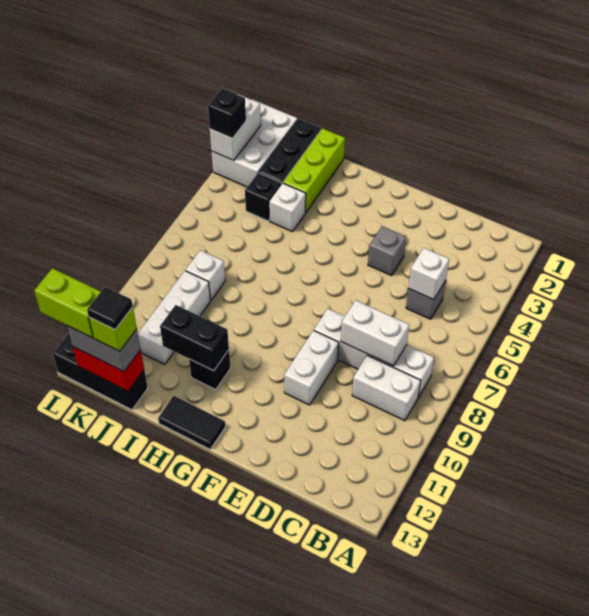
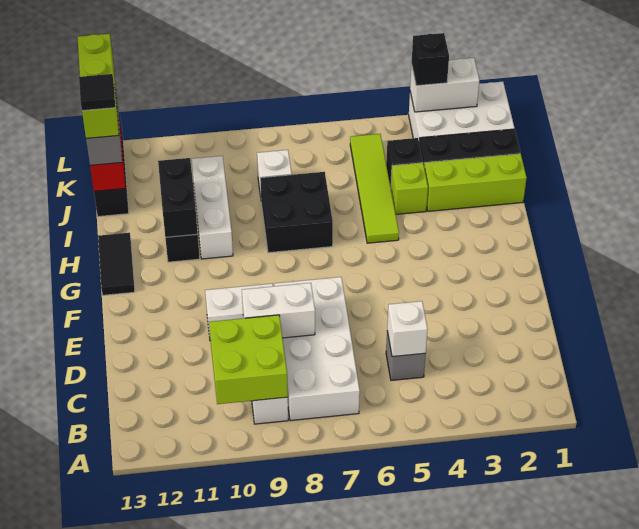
white brick B8:E8 level 1 -> white brick B7:E8 level 1
none -> lime brick B9:C10 level 2
white brick C8:D8 level 2 -> white brick D8:D9 level 2
grey brick E4 level 1 -> none
none -> lime tile H5:K5 level 1
none -> black brick H7:I8 level 1
white brick I4 level 1 -> lime brick I4 level 1
white brick J9:J11 level 1 -> white brick H10:J10 level 1

